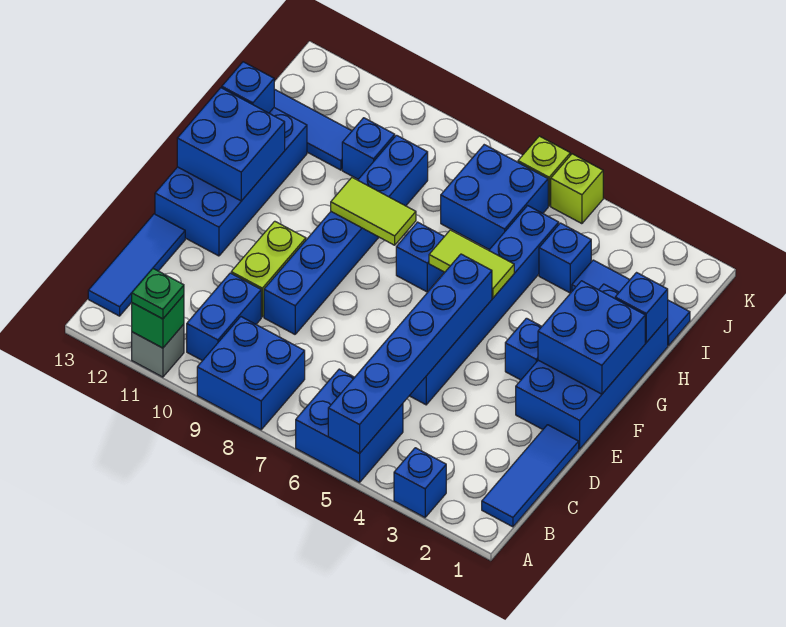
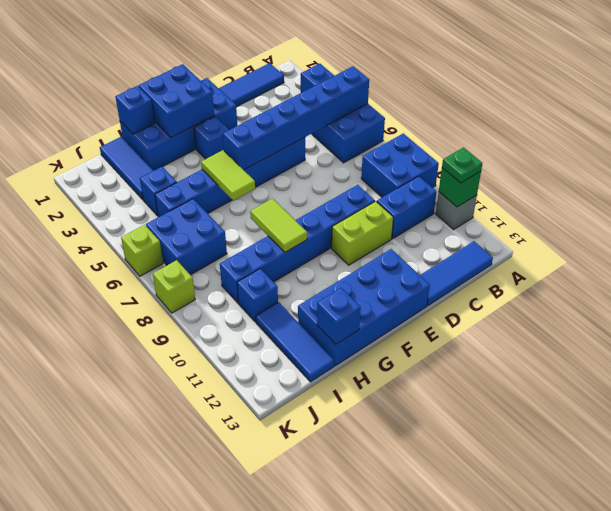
blue brick F12:G13 level 2 -> none
blue brick G7 level 1 -> none
lime brick K5 level 1 -> lime brick K8 level 1

